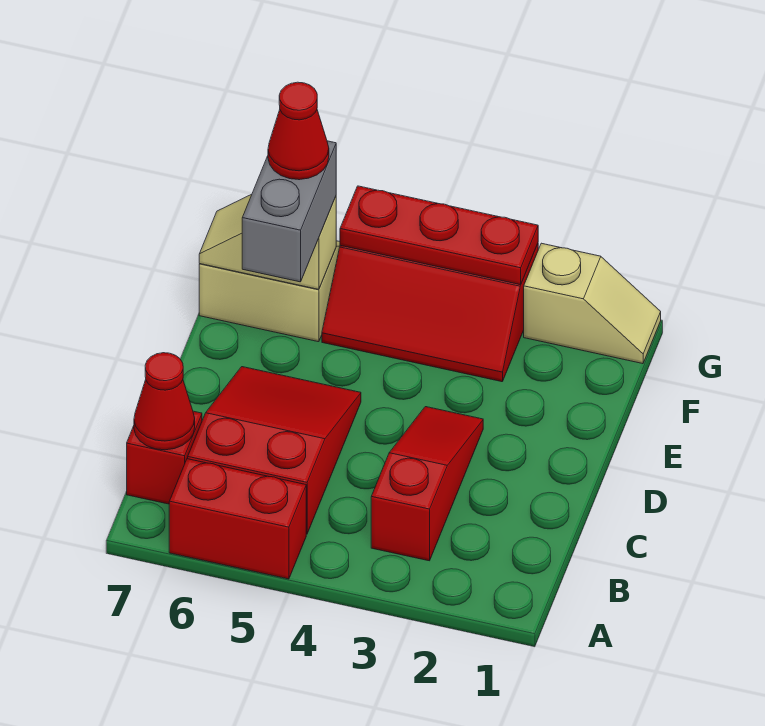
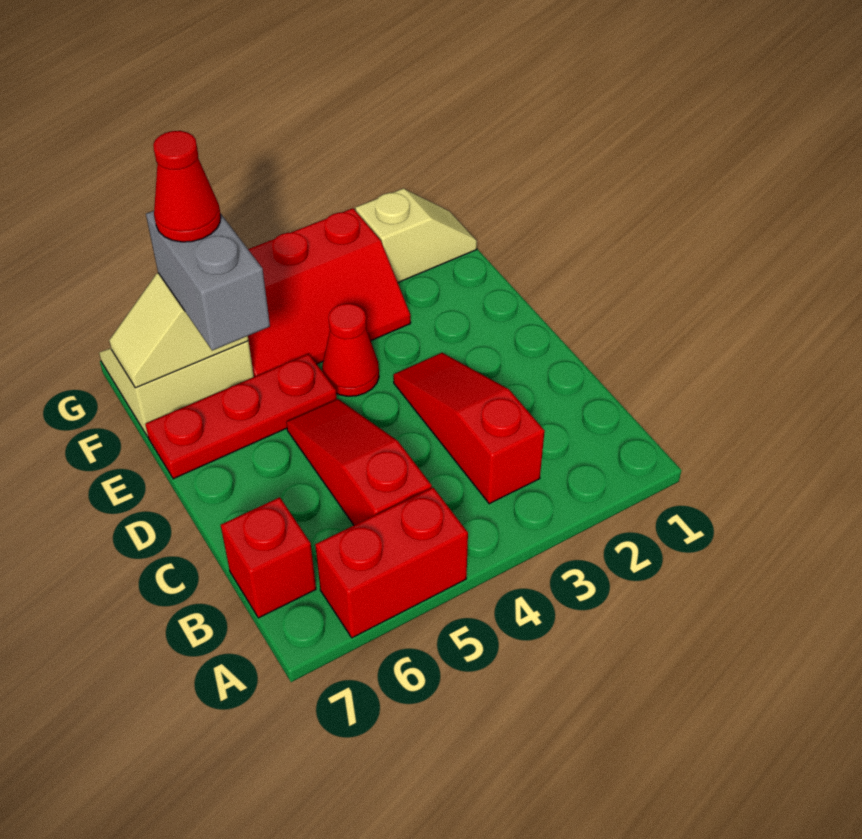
red slope B5:D6 level 1 top B -> red slope B5:D5 level 1 top B
red cone B7 level 2 -> red cone E4 level 1
red plate G3:G5 level 2 -> red plate E5:E7 level 1

